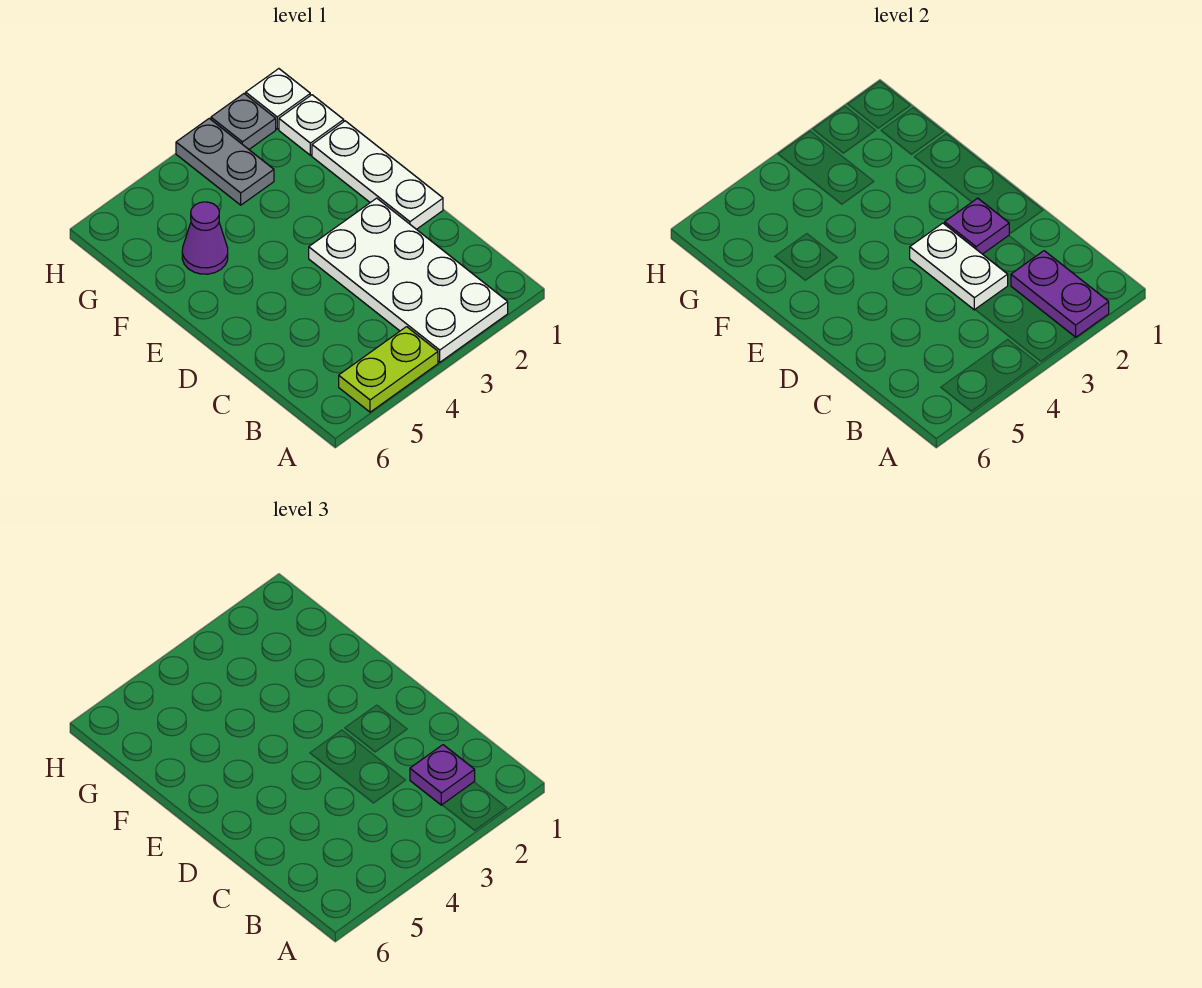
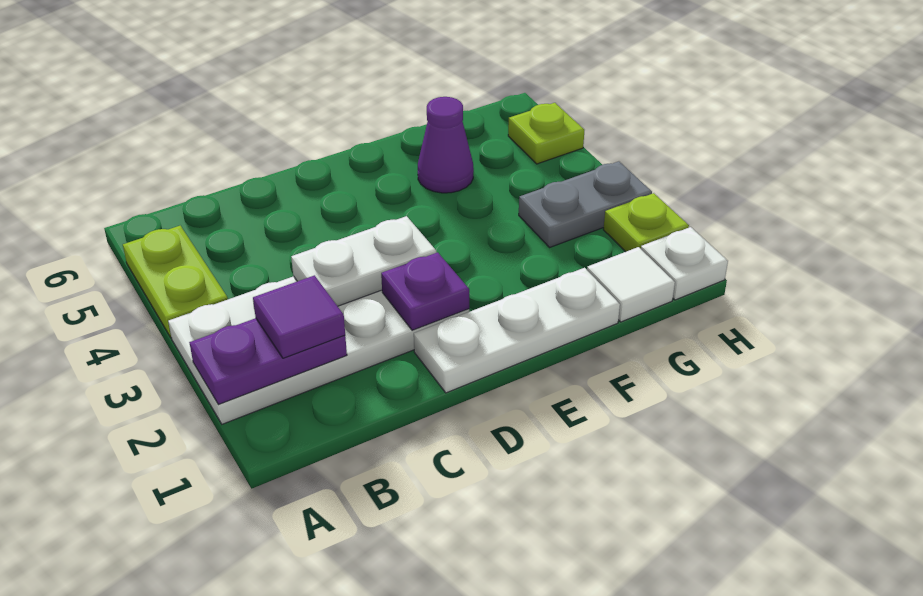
purple plate B2 level 3 -> purple tile B2 level 3
white plate G1 level 1 -> white tile G1 level 1
grey plate H2 level 1 -> lime plate H2 level 1
none -> lime plate H5 level 1

